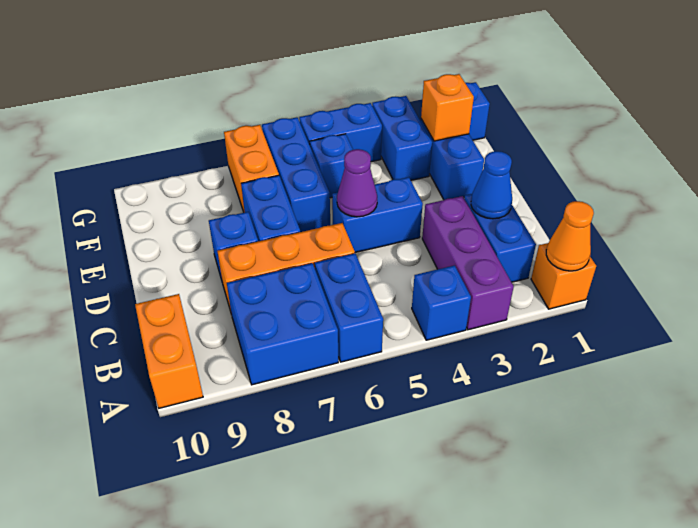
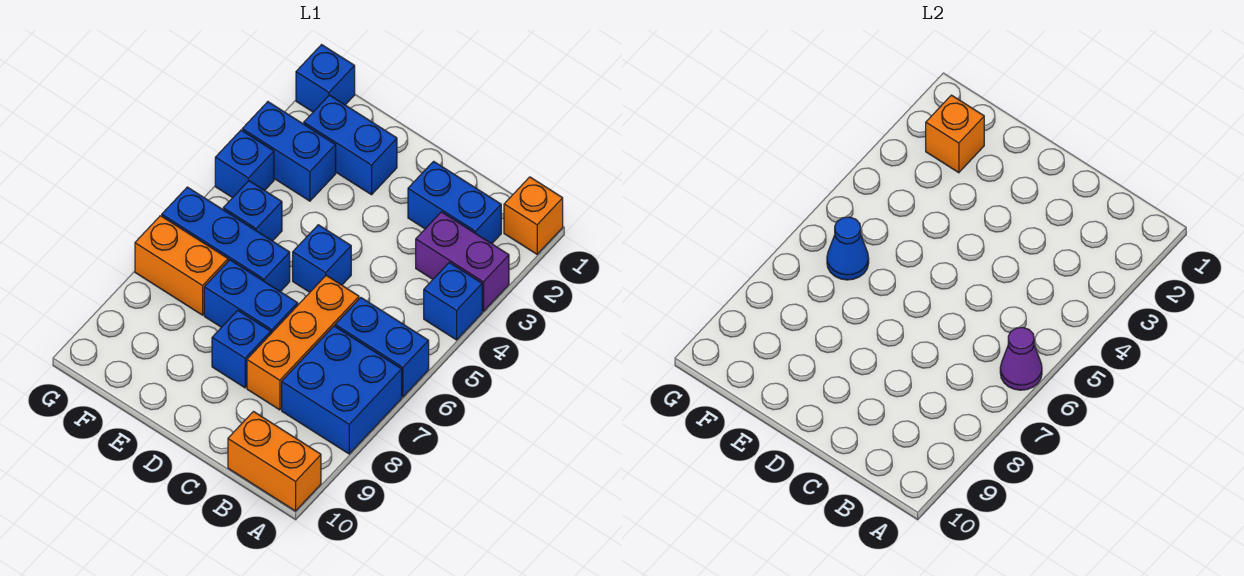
orange cone A1 level 2 -> none
purple brick A3:C3 level 1 -> purple brick A3:B3 level 1
blue cone C2 level 2 -> blue cone F6 level 2
blue brick D4:D5 level 1 -> blue brick D5 level 1
purple cone D5 level 2 -> purple cone A6 level 2
blue brick G4:G5 level 1 -> blue brick G4 level 1

